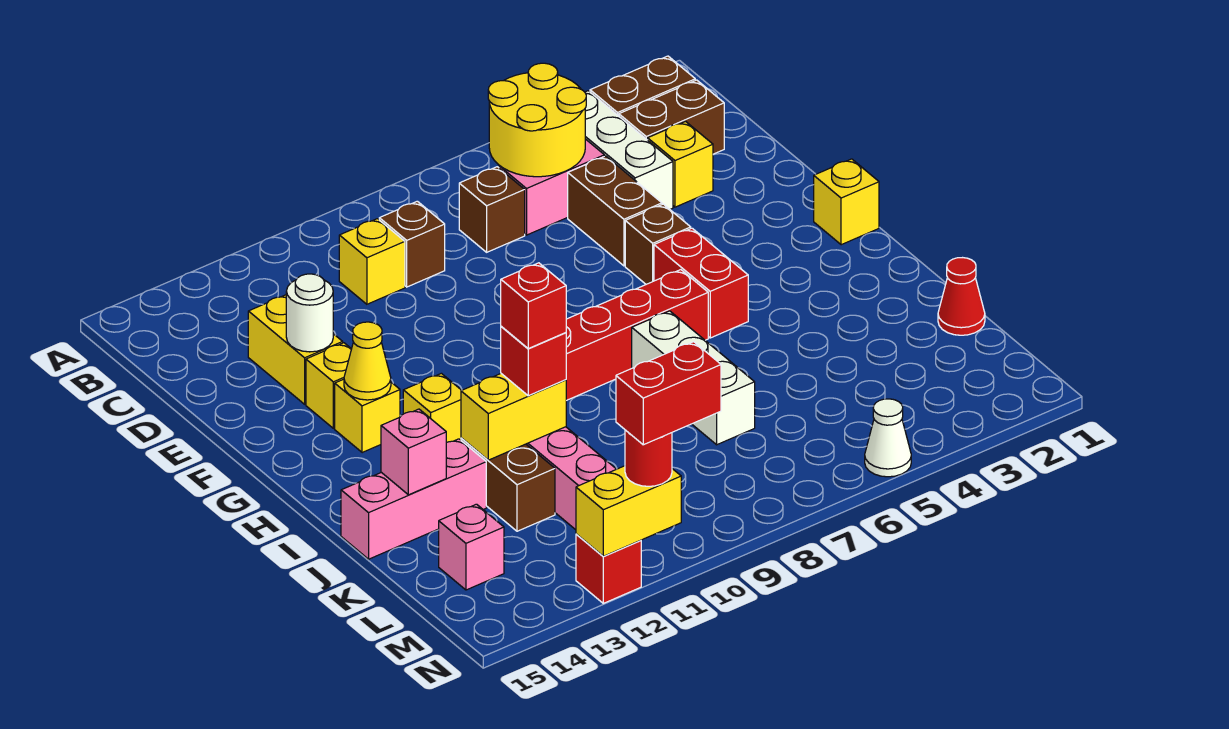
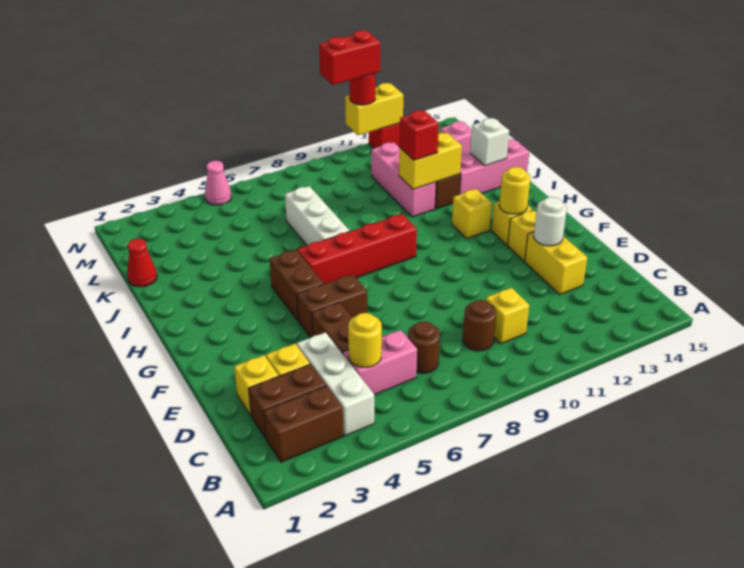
yellow round brick B5:C6 level 2 -> yellow round brick C5 level 2
brown brick C7 level 1 -> brown round brick C7 level 1
brown brick C9 level 1 -> brown round brick C9 level 1
brown brick F5 level 1 -> brown brick F5:F6 level 1
yellow brick G1 level 1 -> yellow brick D2 level 1
red brick G5:H5 level 1 -> brown brick G5:H5 level 1
yellow cone G13 level 2 -> yellow round brick G13 level 2
red brick J11 level 4 -> none
pink brick J14 level 2 -> white brick J14 level 2
white cone N5 level 1 -> pink cone N5 level 1

